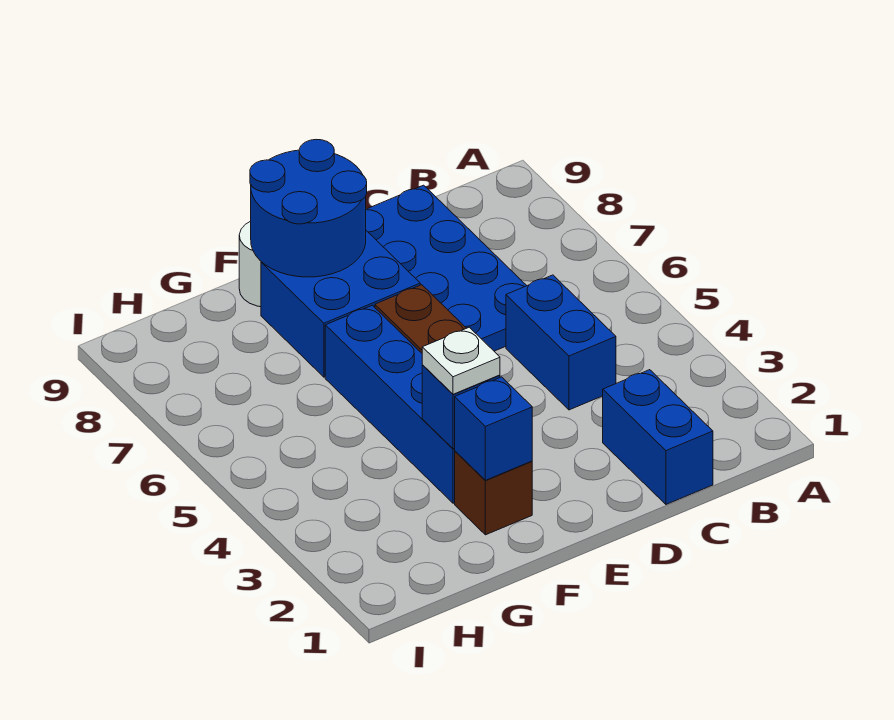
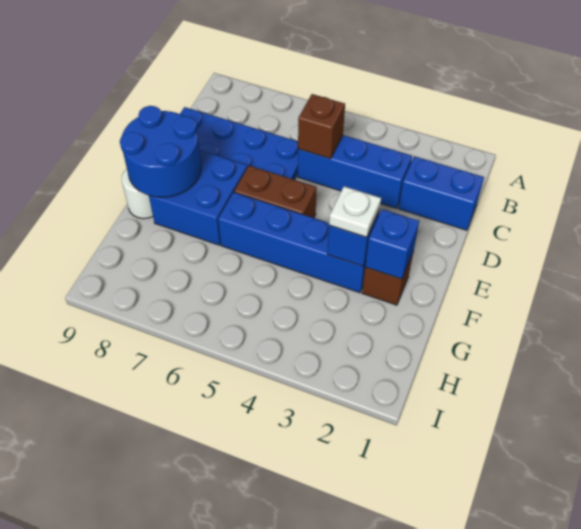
blue brick C4:C5 level 1 -> blue brick C3:C5 level 1
none -> brown brick C5 level 2

